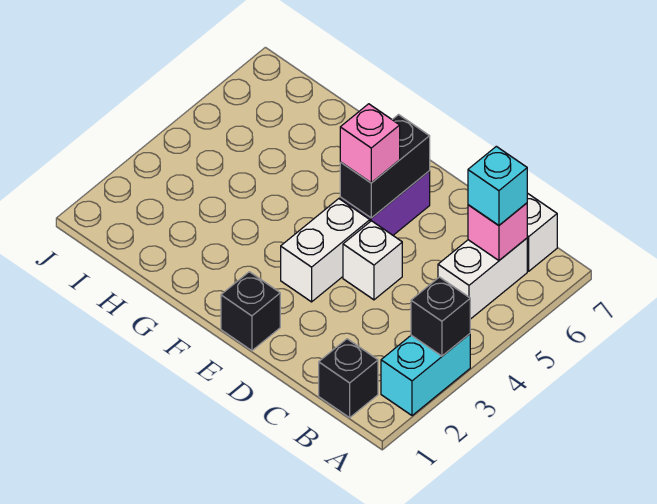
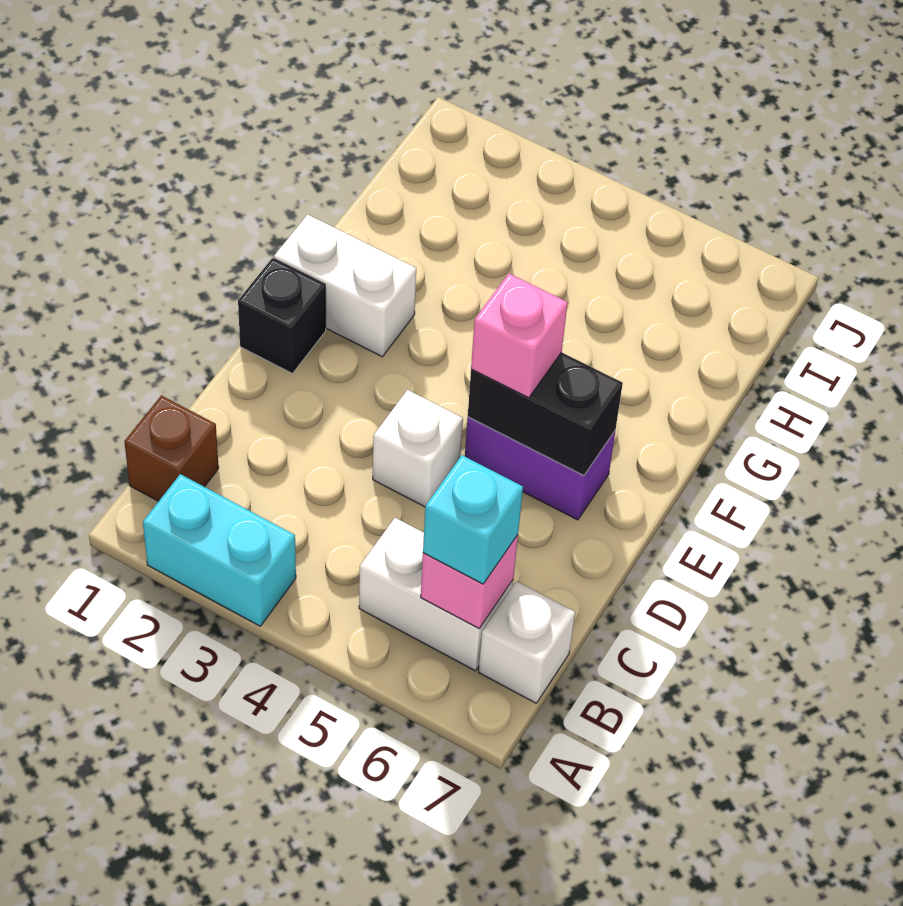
black brick A3 level 2 -> none
black brick B1 level 1 -> brown brick B1 level 1
white brick E3:E4 level 1 -> white brick F1:F2 level 1

